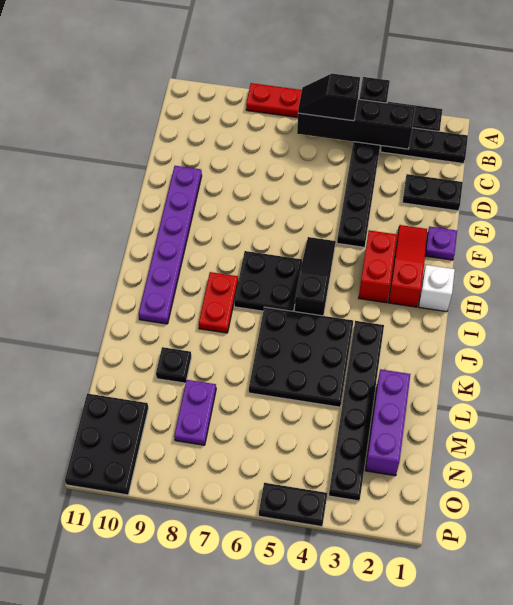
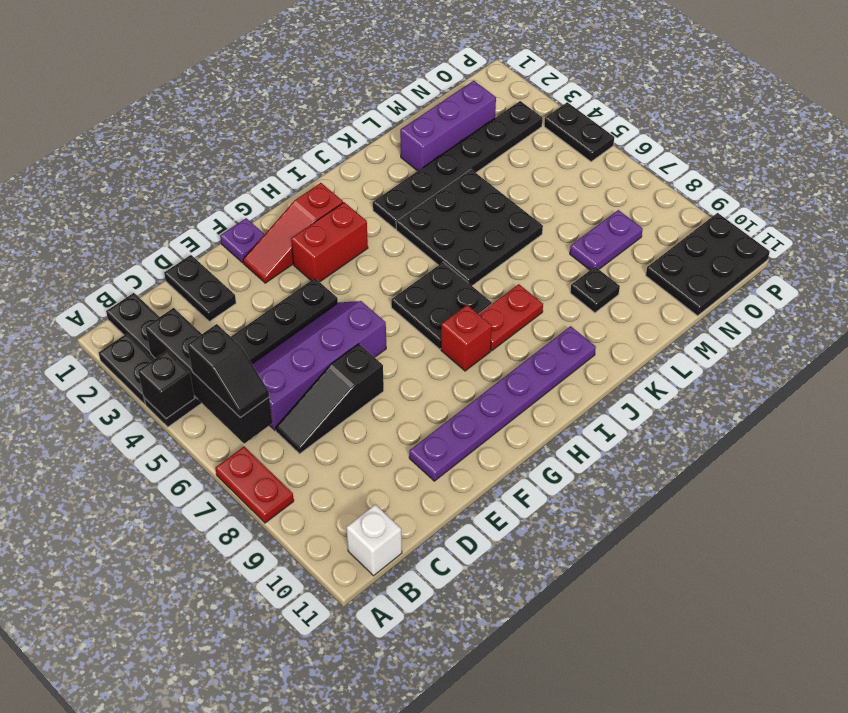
none -> purple slope C5:F6 level 1 top 6
black slope G5:I5 level 1 top I -> black slope C7:E7 level 1 top E
white brick H1 level 1 -> white brick B11 level 1
none -> red brick H8 level 1

